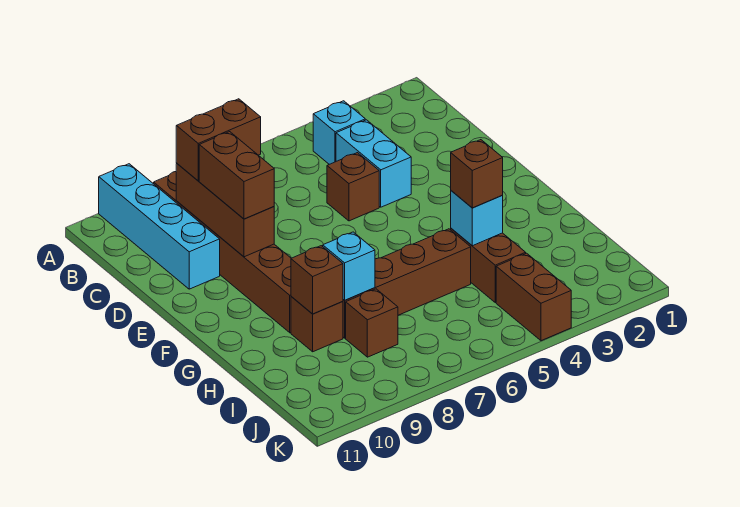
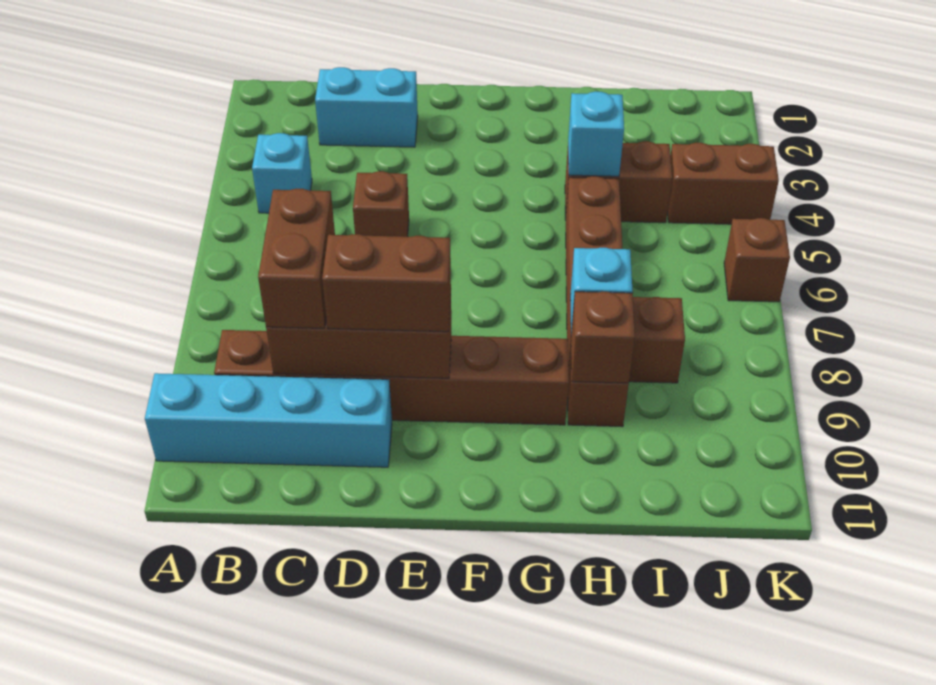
cyan brick C4:D4 level 1 -> cyan brick C2:D2 level 1
brown brick H4 level 3 -> brown brick K6 level 1

